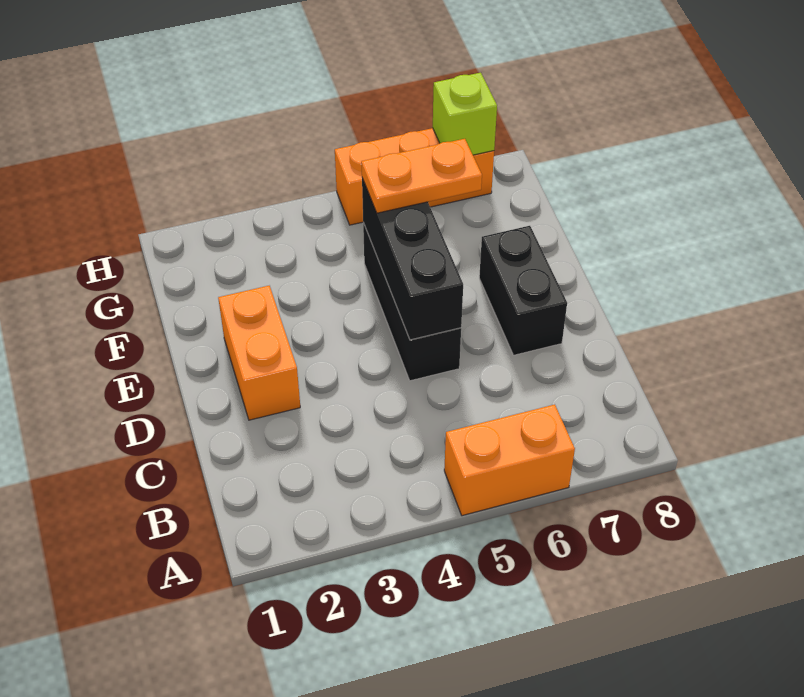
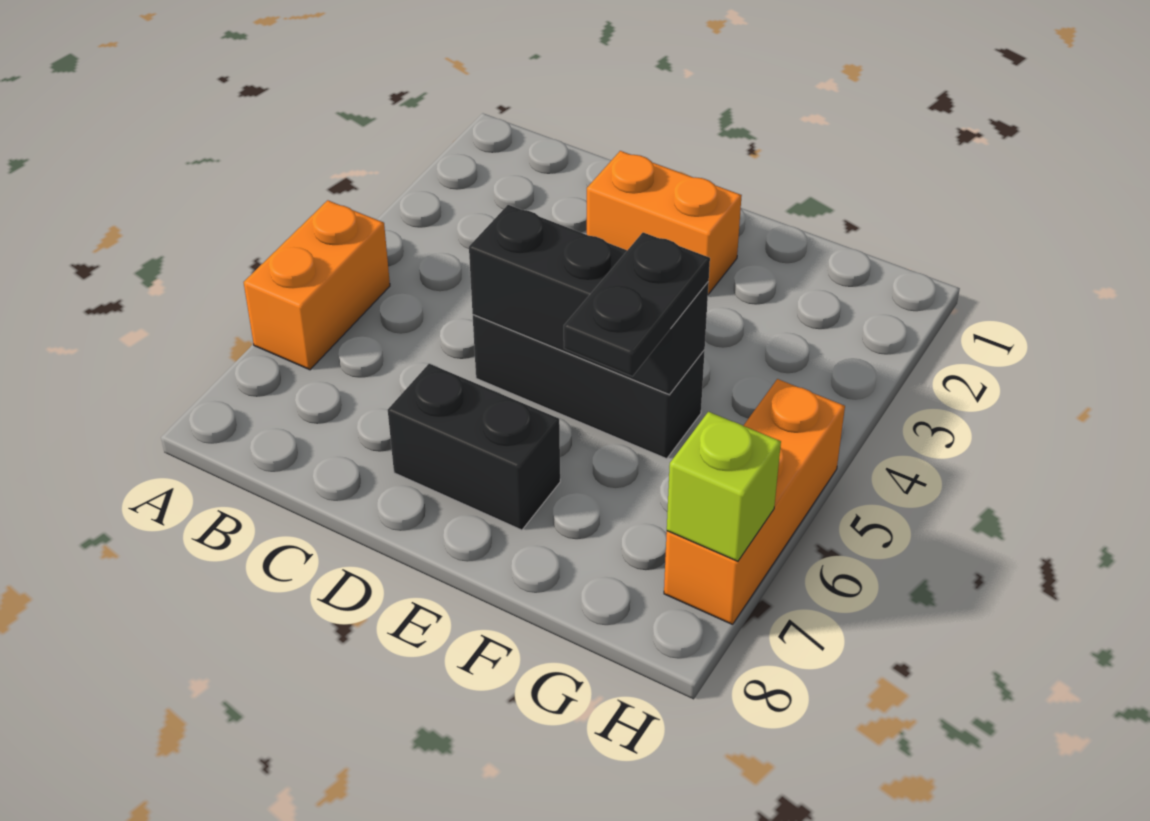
orange plate F5:F6 level 3 -> black plate F5:F6 level 3

